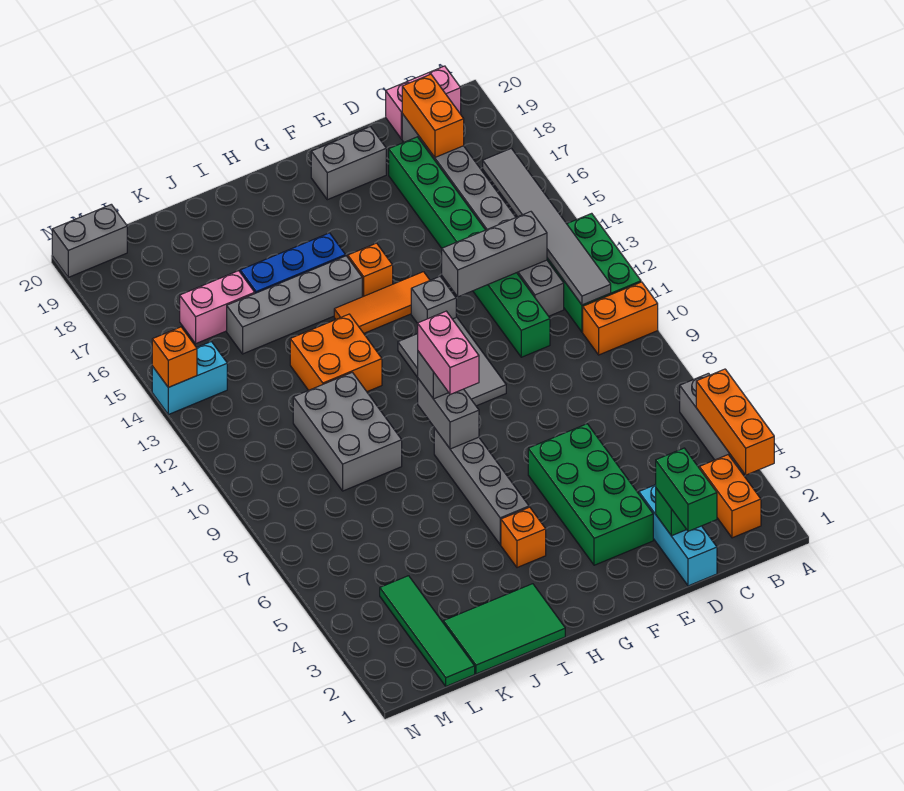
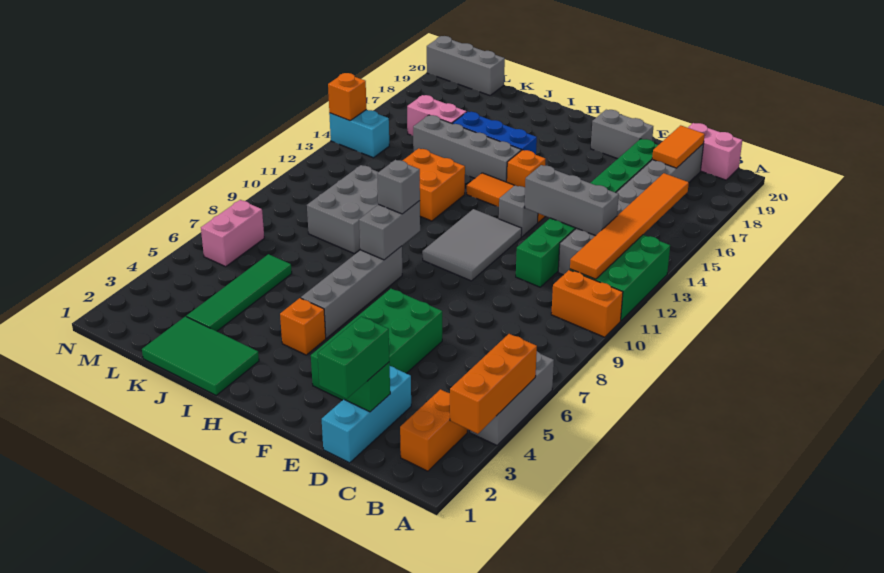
grey tile B11:B16 level 2 -> orange tile B11:B16 level 2
orange brick C18:C19 level 2 -> orange tile C18:C19 level 2
pink brick H8:H9 level 4 -> pink brick M6:M7 level 1
green tile L1:L4 level 1 -> green tile K3:K6 level 1
grey brick M20:N20 level 1 -> grey brick L20:N20 level 1

